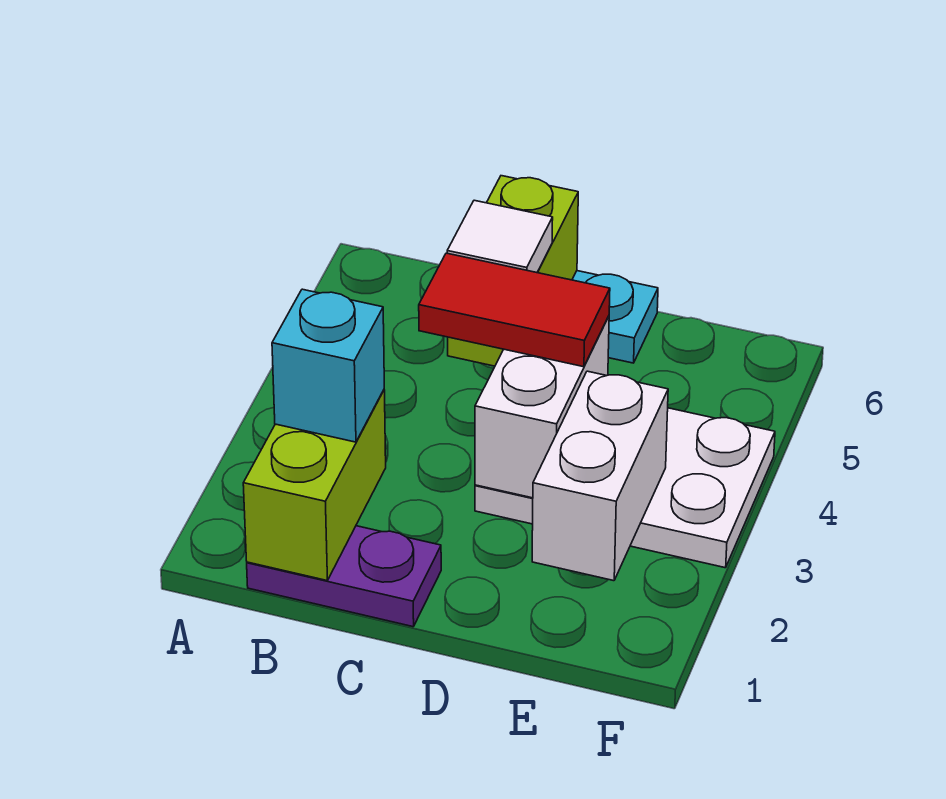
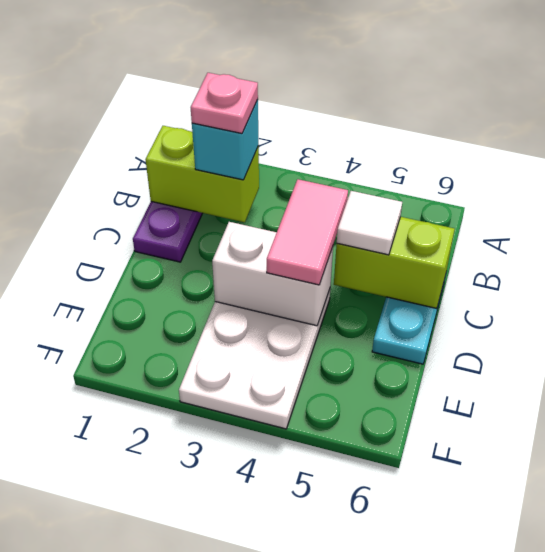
none -> pink plate B2 level 4
red tile C4:D4 level 3 -> pink tile C4:D4 level 3
white brick E2:E3 level 2 -> none

